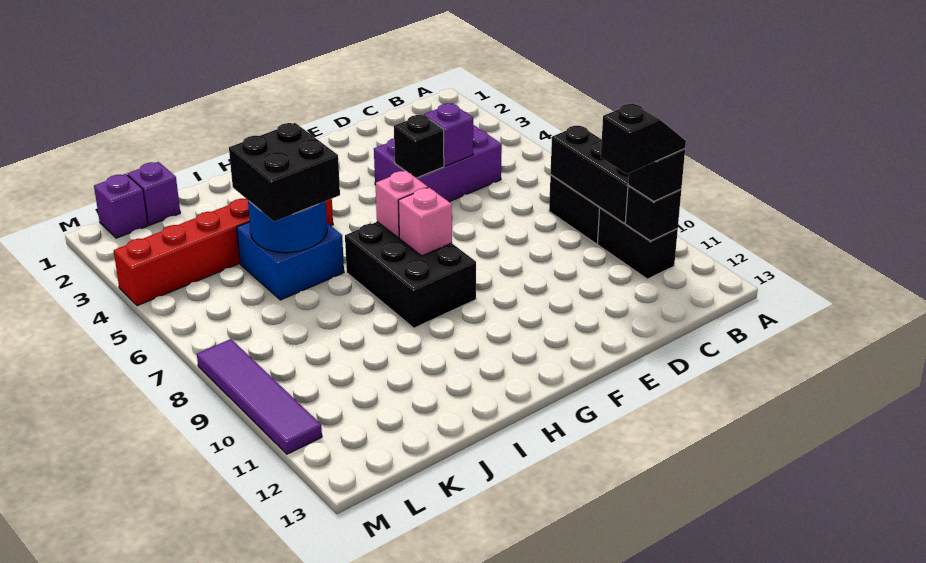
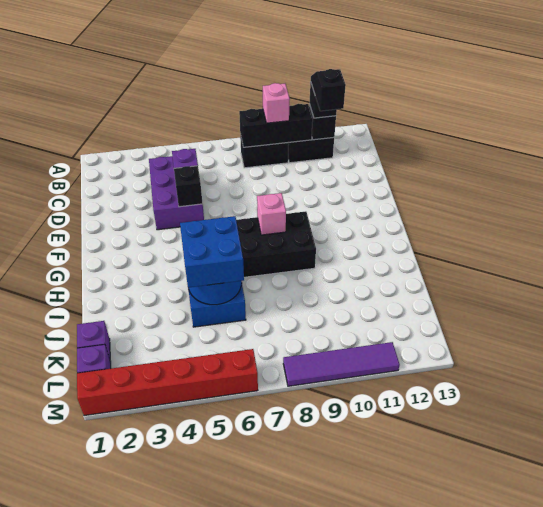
pink brick G7 level 2 -> pink brick B9 level 3
red brick H4:M4 level 1 -> red brick M1:M6 level 1
black brick I5:J6 level 3 -> blue brick I5:J6 level 3

